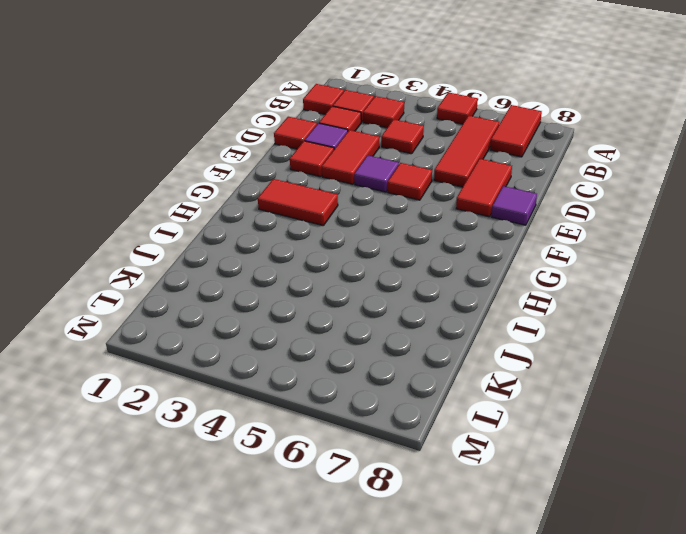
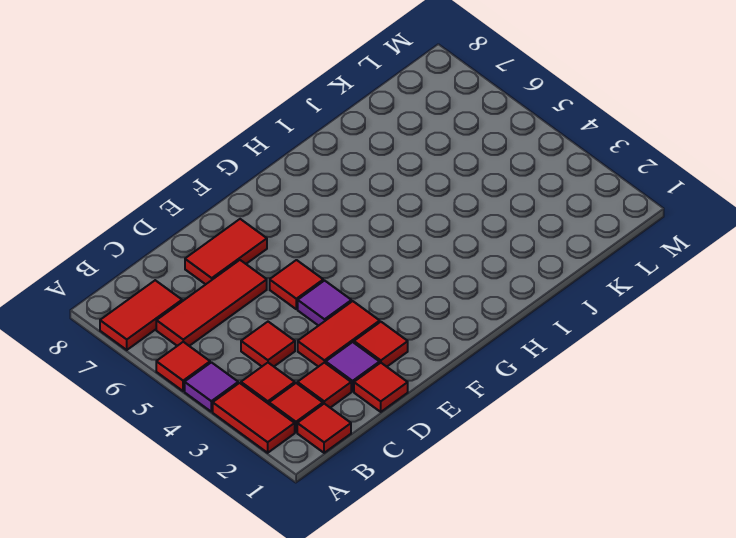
purple tile E8 level 1 -> purple tile A4 level 1
red tile G2:G3 level 1 -> red tile A2:A3 level 1

